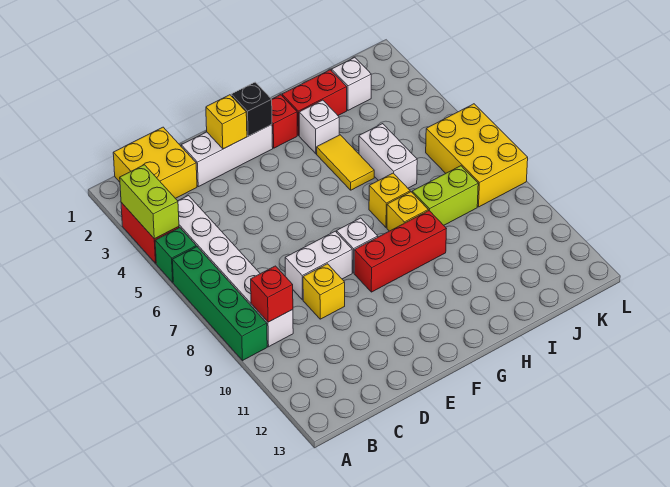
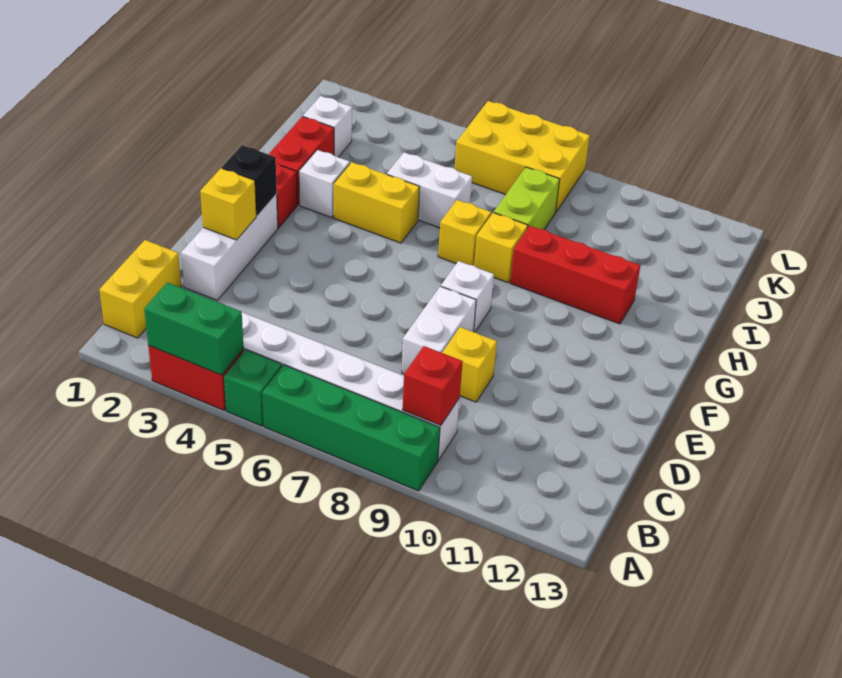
lime brick A3:A4 level 2 -> green brick A3:A4 level 2
yellow brick B1:C2 level 1 -> yellow brick B1:C1 level 1
red brick F9:H9 level 1 -> red brick H9:H11 level 1
yellow tile H4:H5 level 1 -> yellow brick H4:H5 level 1

